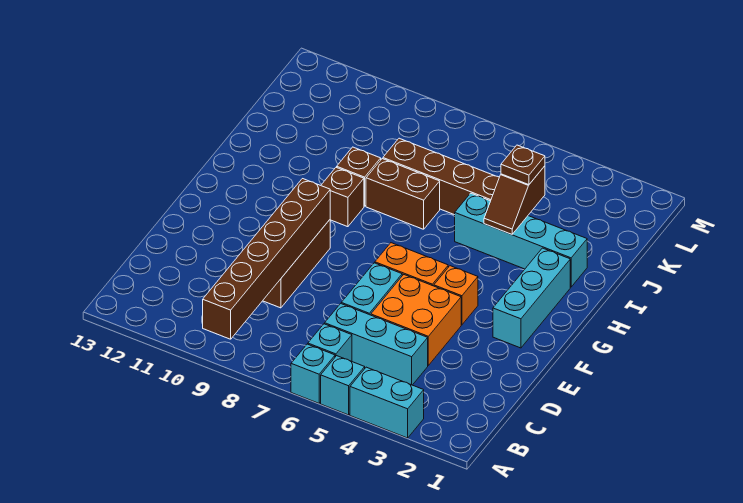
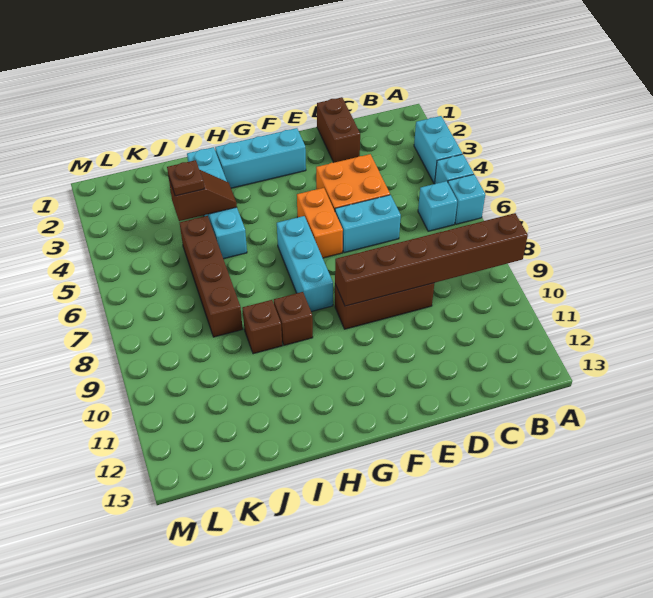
cyan brick C4:C6 level 1 -> cyan brick G6:G8 level 1
orange brick F4 level 1 -> none
brown brick I7:I8 level 1 -> brown brick D1:D2 level 1

